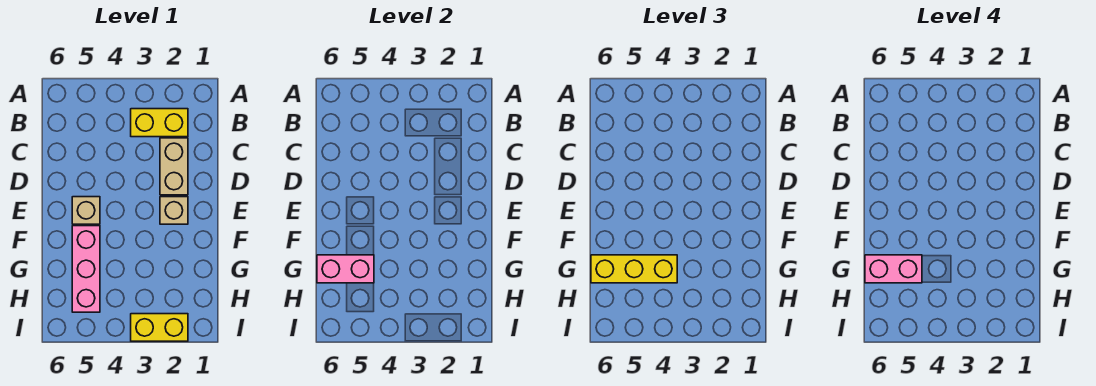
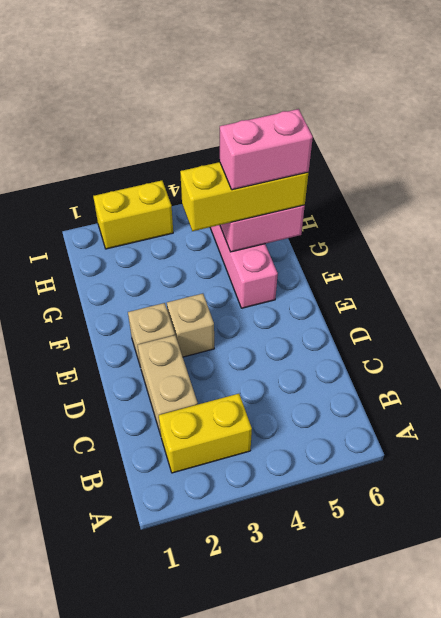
tan brick E5 level 1 -> tan brick E3 level 1

